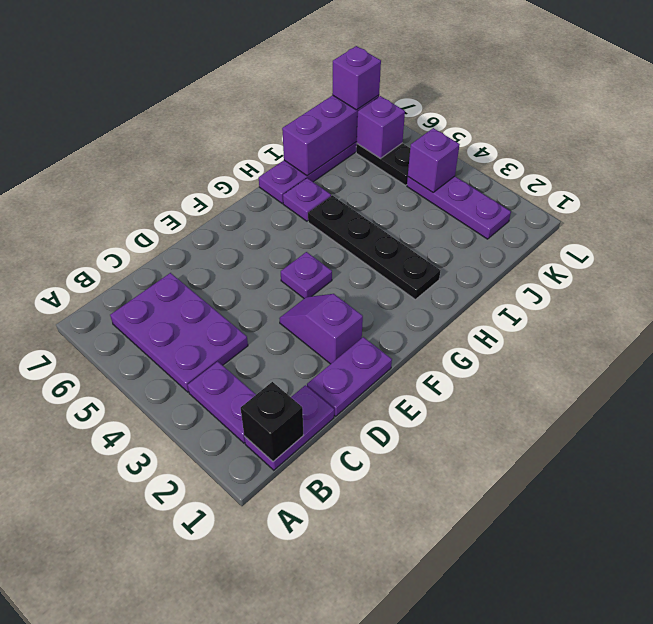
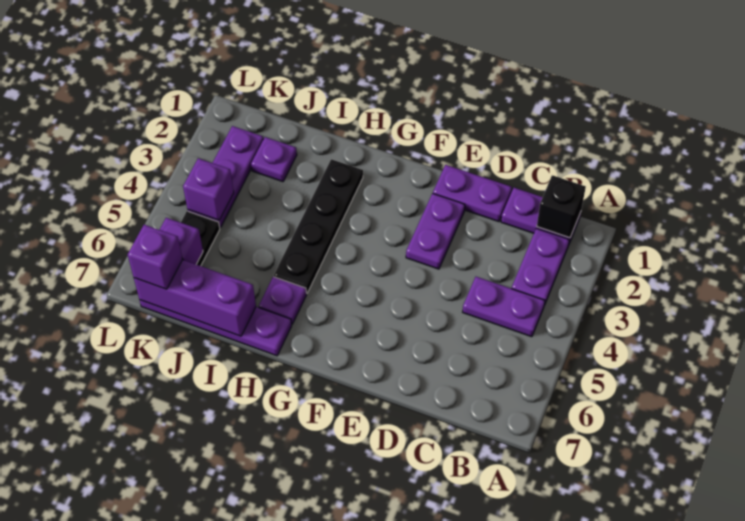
purple plate B4:C6 level 1 -> purple plate B4:C4 level 1
purple slope E2:E3 level 1 top 2 -> purple plate E2:E3 level 1
purple plate F4 level 1 -> purple plate J2 level 1

